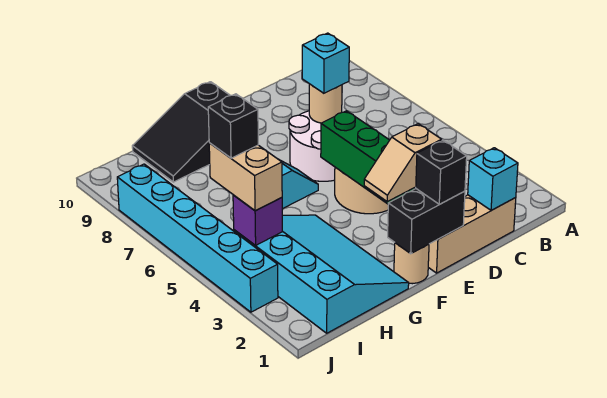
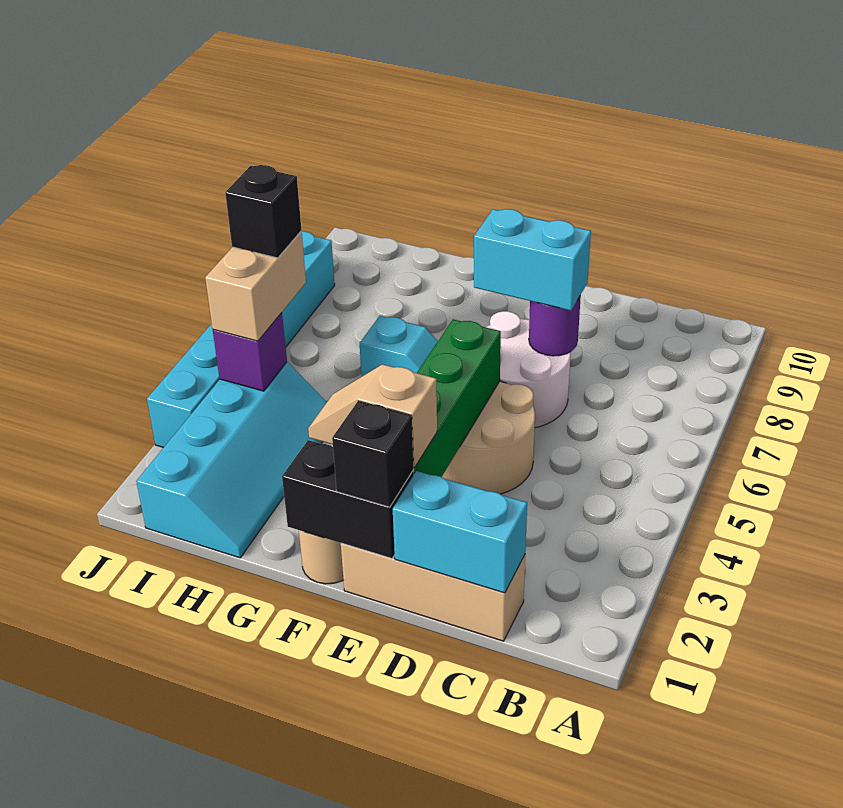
cyan brick C1 level 2 -> cyan brick C1:D1 level 2
tan round brick D7 level 2 -> purple round brick D7 level 2
cyan brick D7 level 3 -> cyan brick D7:E7 level 3
black slope F9:H10 level 1 top F -> none
cyan slope G1:I4 level 1 top I -> cyan slope H1:I4 level 1 top I

